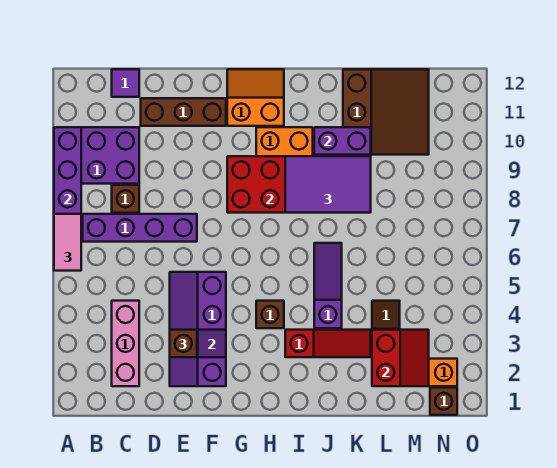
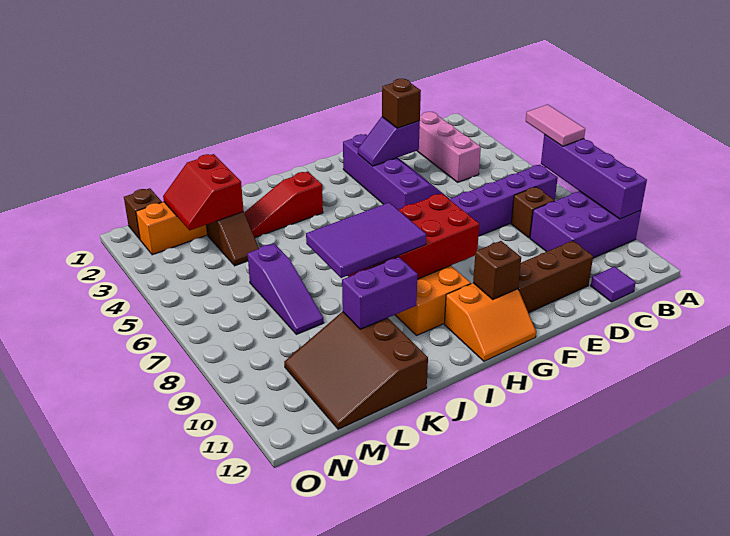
brown brick H4 level 1 -> brown brick G11 level 2
purple slope J4:J6 level 1 top 4 -> purple slope L6:L8 level 1 top 6

